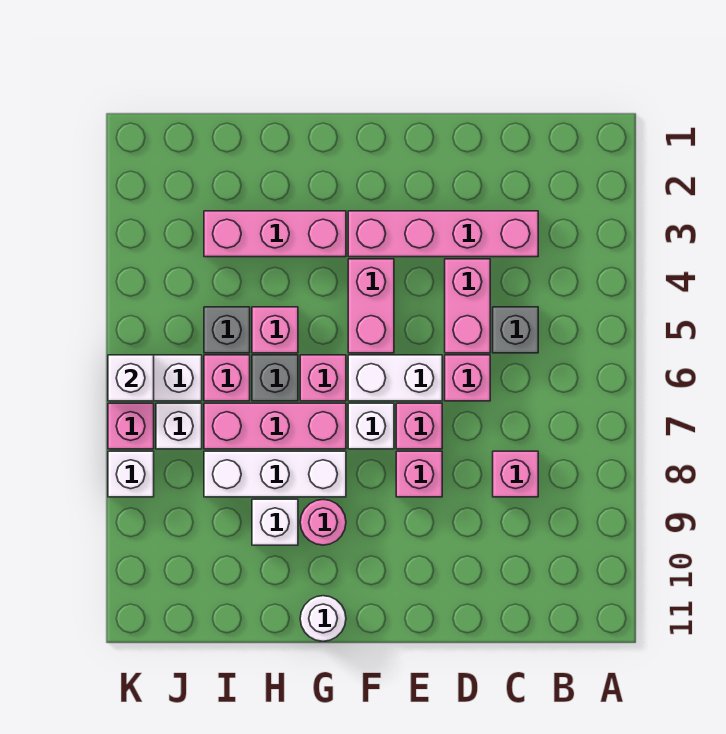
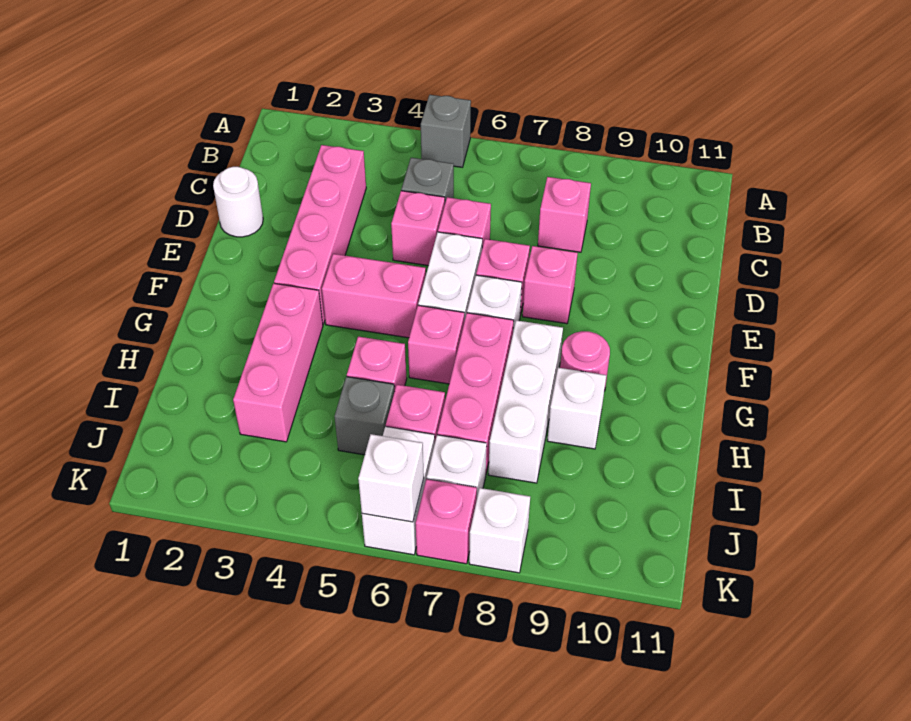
pink brick D4:D5 level 1 -> pink brick D5 level 1
white round brick G11 level 1 -> white round brick D1 level 1
grey brick H6 level 1 -> grey brick A5 level 1

